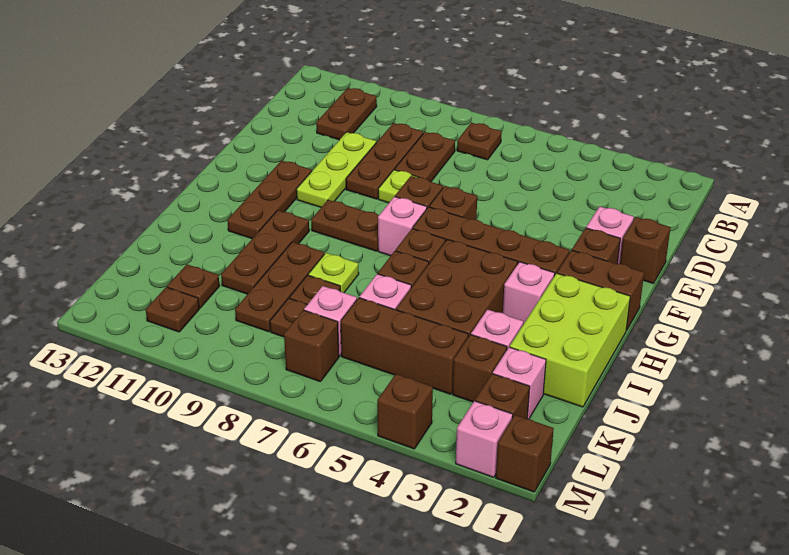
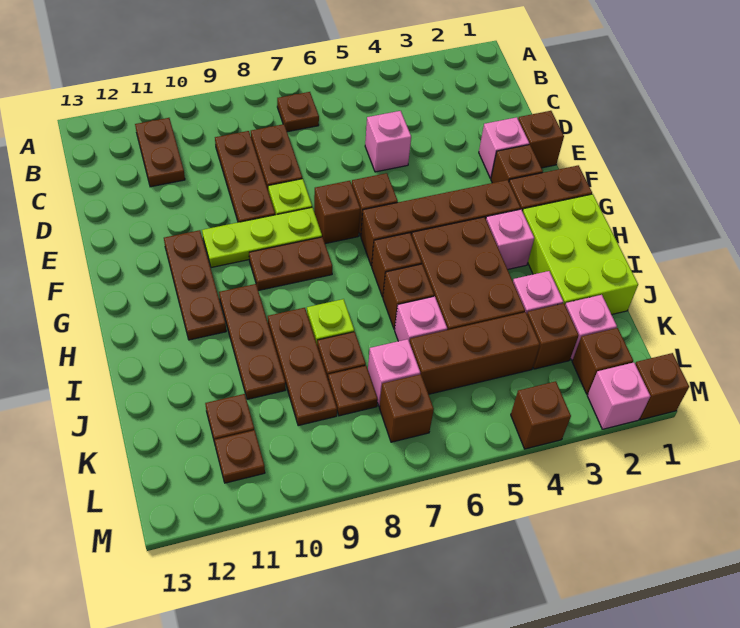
lime plate D10:F10 level 1 -> lime plate F8:F10 level 1
pink brick G7 level 1 -> pink brick D5 level 1

